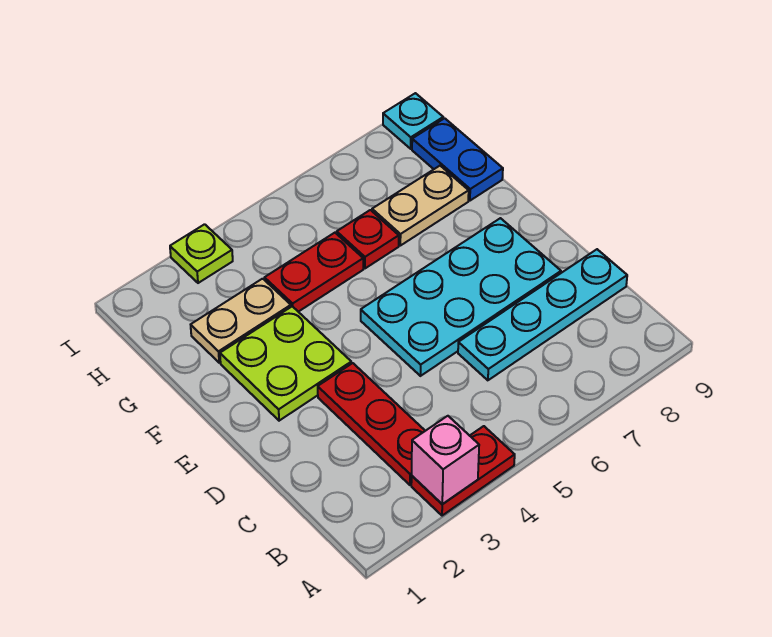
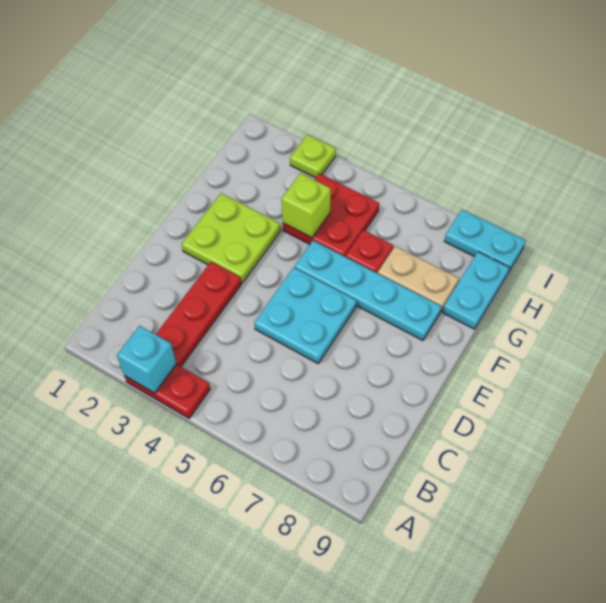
pink brick A3 level 2 -> cyan brick A3 level 2
cyan plate C6:C9 level 1 -> cyan plate F5:F8 level 1
cyan plate D5:E8 level 1 -> cyan plate D5:E6 level 1
tan plate G2:G3 level 1 -> none
red plate G4:G5 level 1 -> red plate G4:H5 level 1
none -> lime brick G4 level 2
blue plate G9:H9 level 1 -> cyan plate G9:H9 level 1
cyan plate I9 level 1 -> cyan plate I8:I9 level 1

